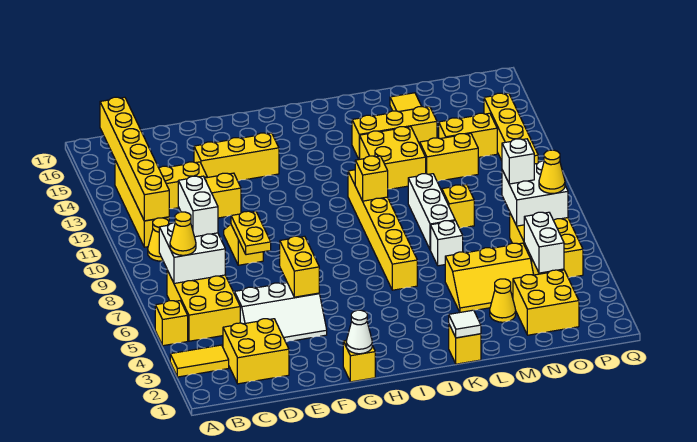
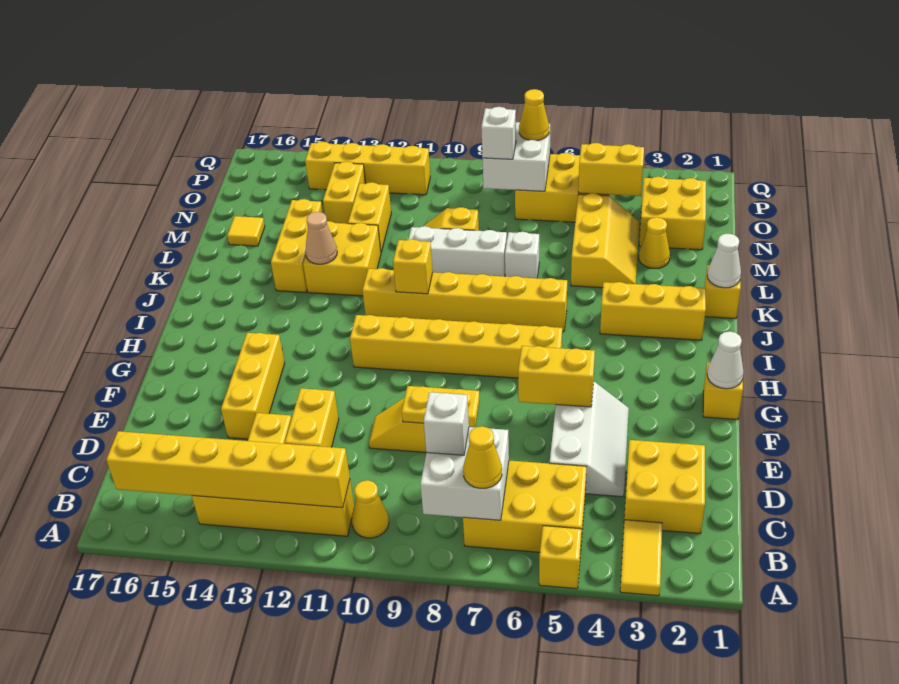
white brick C8:C9 level 3 -> white brick C8 level 3
none -> yellow brick H6:H11 level 1
none -> yellow brick J2:J4 level 1
white tile K1 level 2 -> white cone K1 level 2
none -> tan cone K13 level 2
white brick O4:O5 level 2 -> yellow brick O4:O5 level 2

